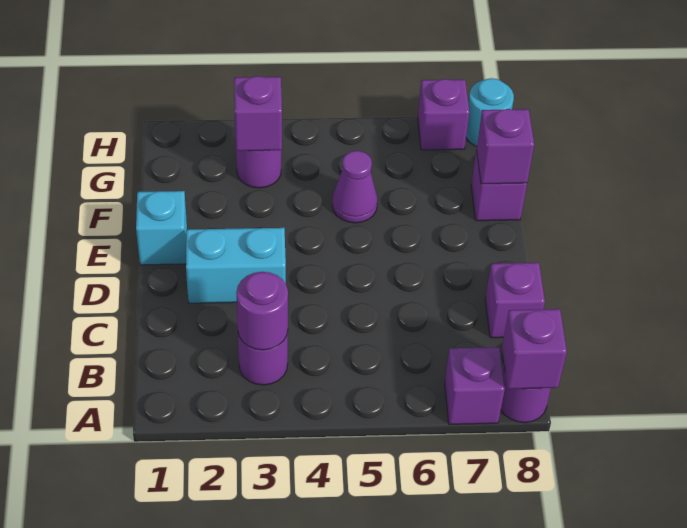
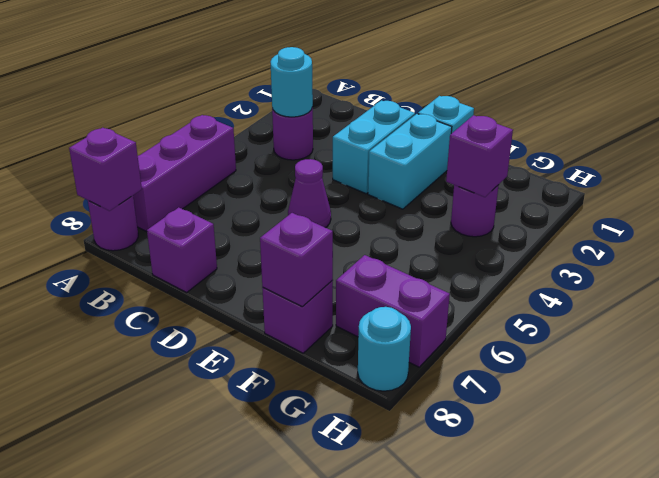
purple brick A7 level 1 -> purple brick A5:A7 level 1
purple round brick B3 level 2 -> cyan round brick B3 level 2
none -> cyan brick E2:E3 level 1
purple cone F5 level 1 -> purple cone D5 level 1
purple brick H7 level 1 -> purple brick G7:H7 level 1

